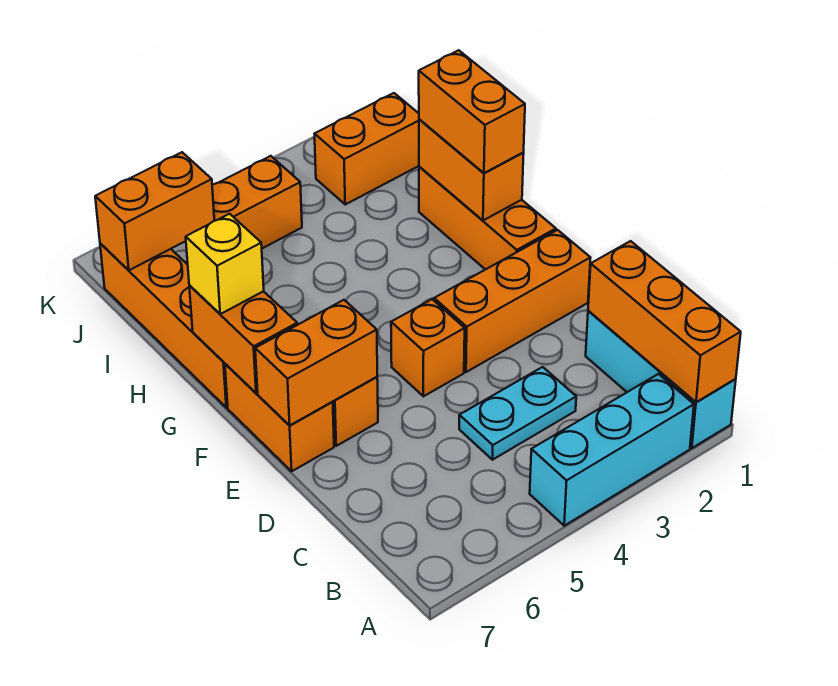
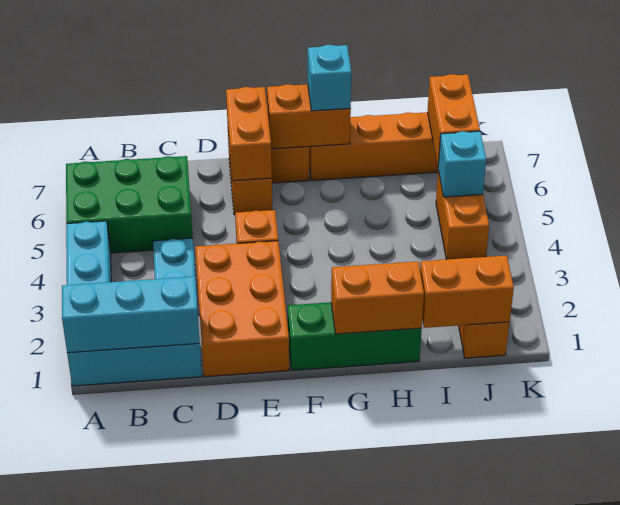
orange brick A1:C1 level 2 -> cyan brick A1:C1 level 2
none -> green brick A5:C6 level 1
orange brick E1:E3 level 1 -> orange brick D1:E3 level 1
orange brick F1:H1 level 1 -> green brick F1:H1 level 1
orange brick G1:H1 level 3 -> orange brick I1:J1 level 2
yellow brick G7 level 3 -> cyan brick G7 level 3
none -> cyan brick J5 level 2

